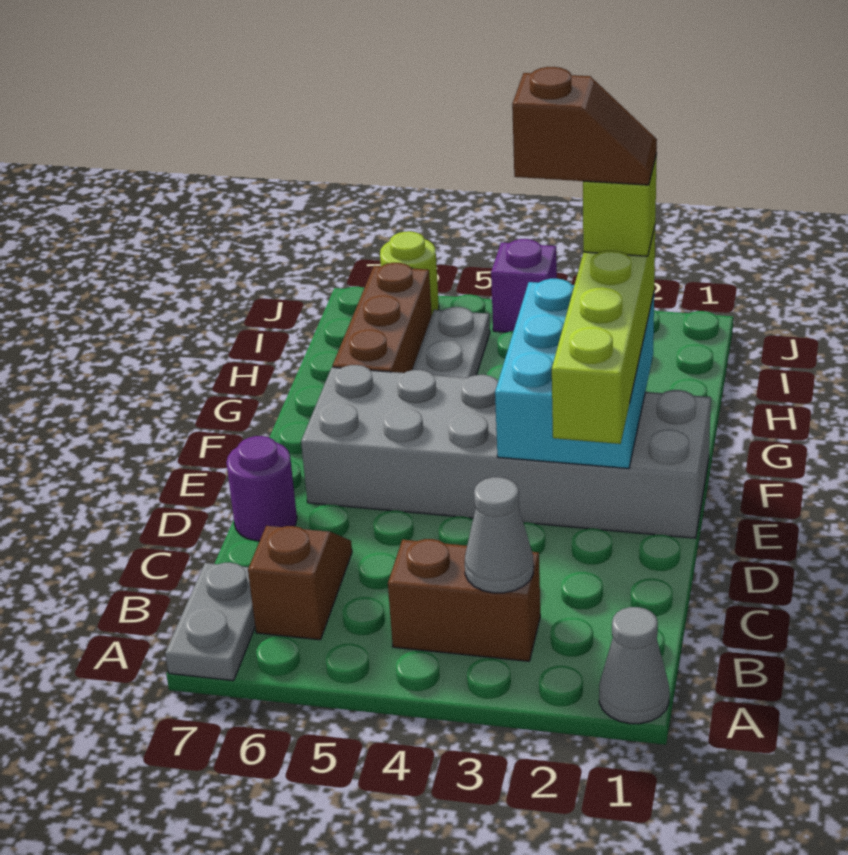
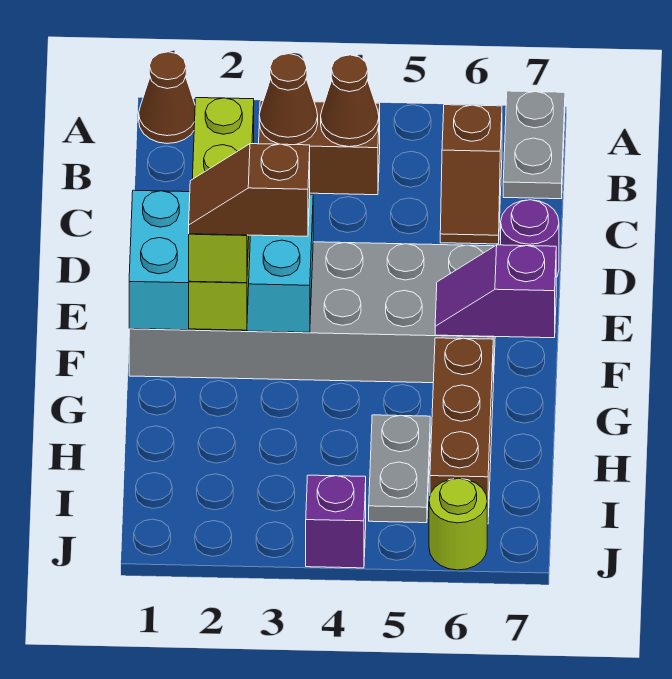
grey cone A1 level 1 -> brown cone A1 level 1
grey cone B3 level 2 -> brown cone B3 level 2
none -> brown cone B4 level 2
cyan brick E2:G3 level 2 -> cyan brick E1:F3 level 2
none -> purple slope F6:F7 level 2 top 7

